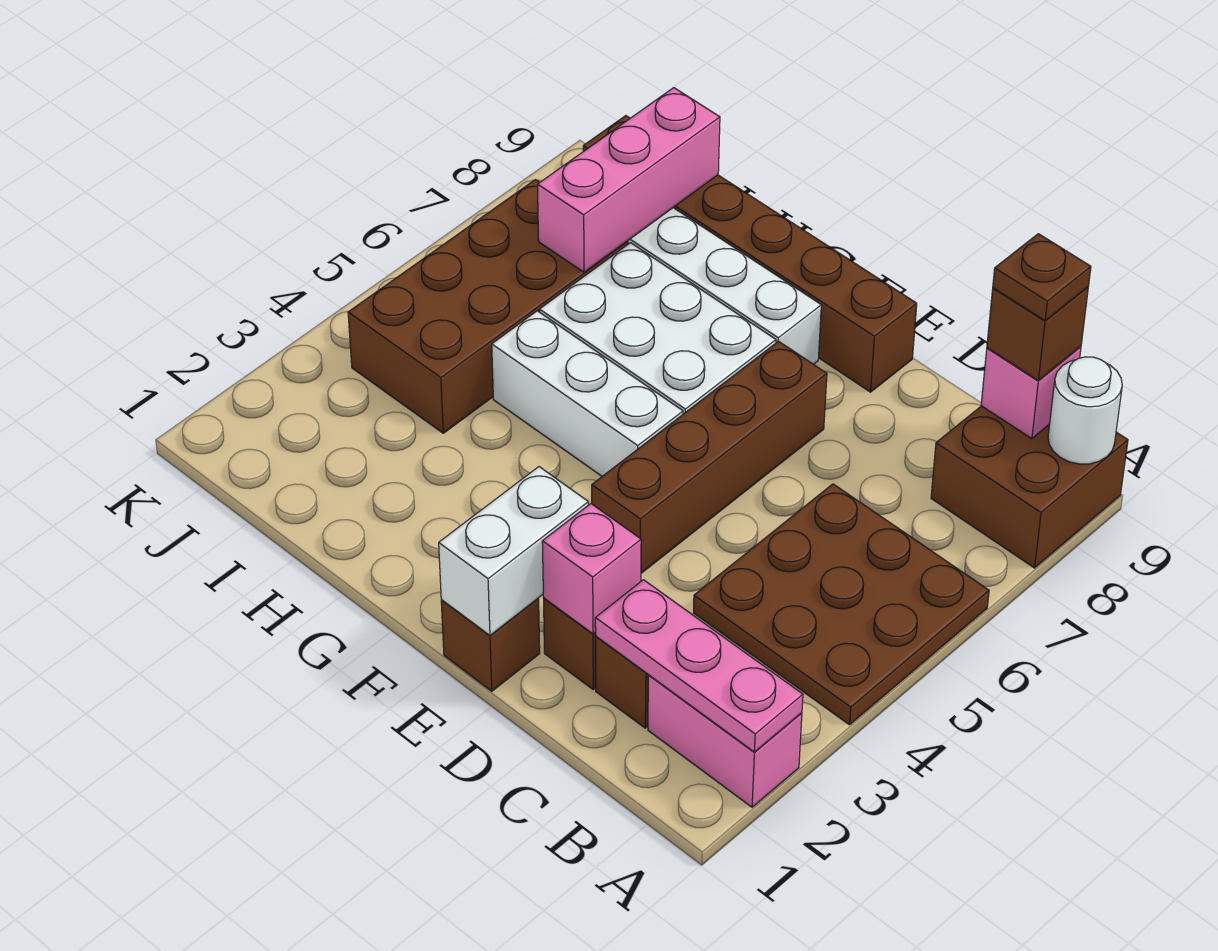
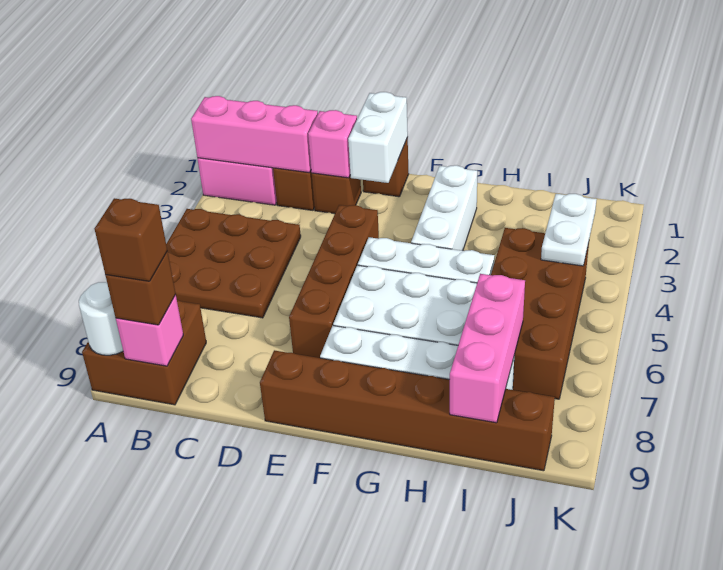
pink plate A2:C2 level 2 -> pink brick A2:C2 level 2
brown plate B9 level 4 -> brown brick B9 level 4
none -> white brick G2:G4 level 1
none -> white plate J3:J4 level 2

